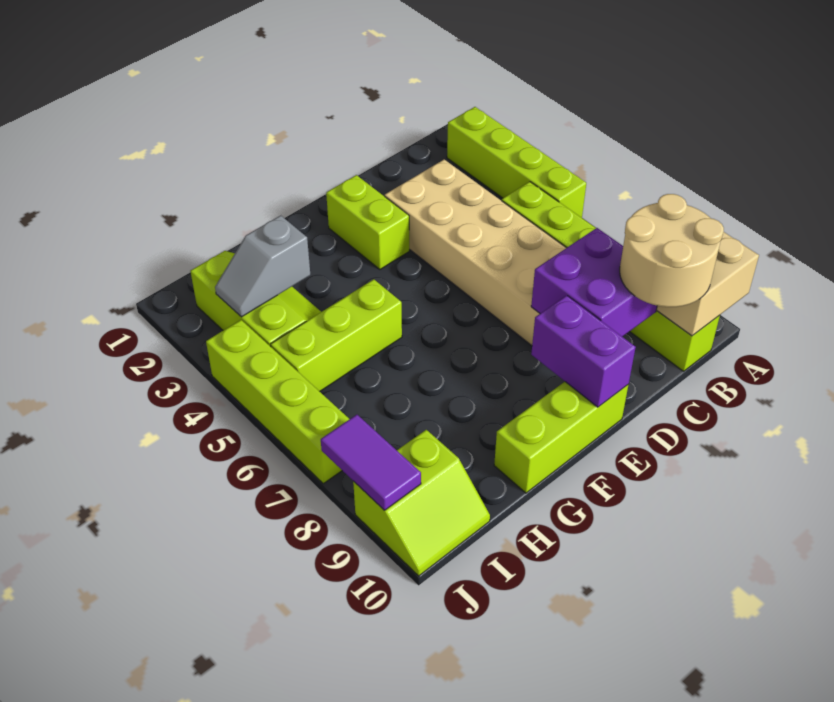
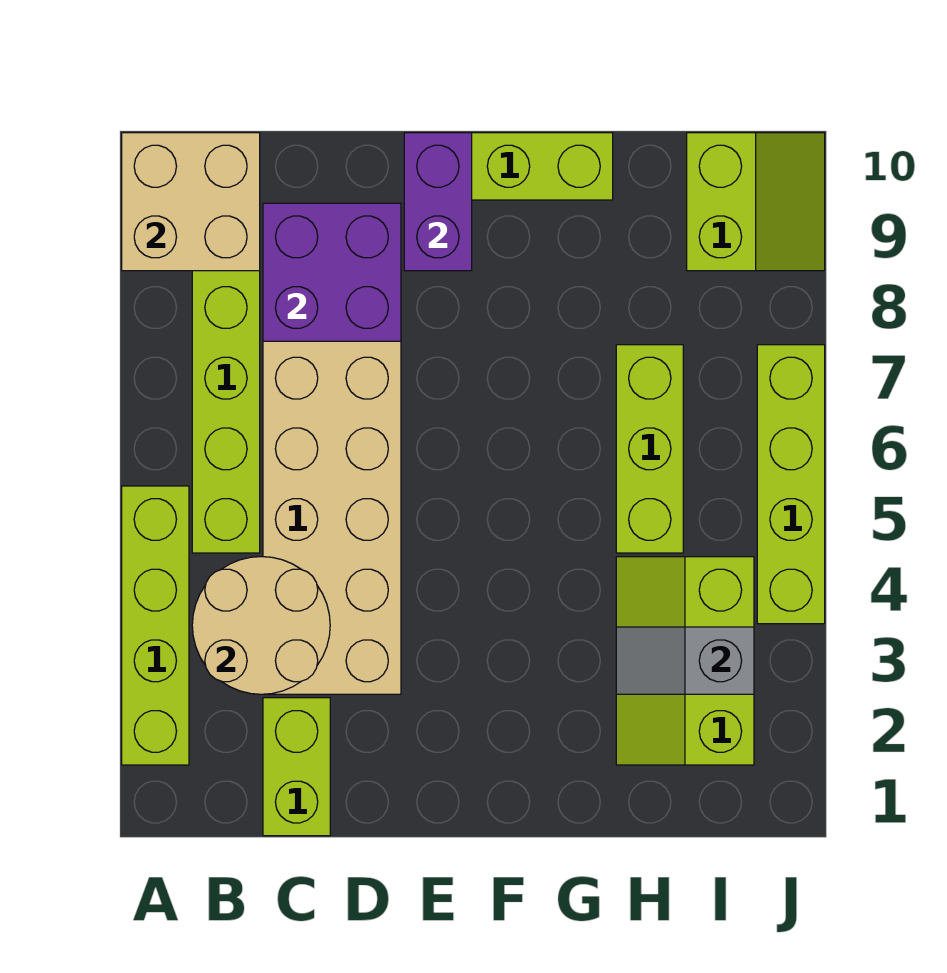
tan round brick B9:C10 level 3 -> tan round brick B3:C4 level 2
lime brick E2:E3 level 1 -> lime brick C1:C2 level 1
lime brick G5:I5 level 1 -> lime brick H5:H7 level 1
grey slope H3:I3 level 2 top H -> grey slope H3:I3 level 2 top I
lime slope I9:J10 level 1 top 9 -> lime slope I9:J10 level 1 top I
purple tile J8:J9 level 2 -> none

